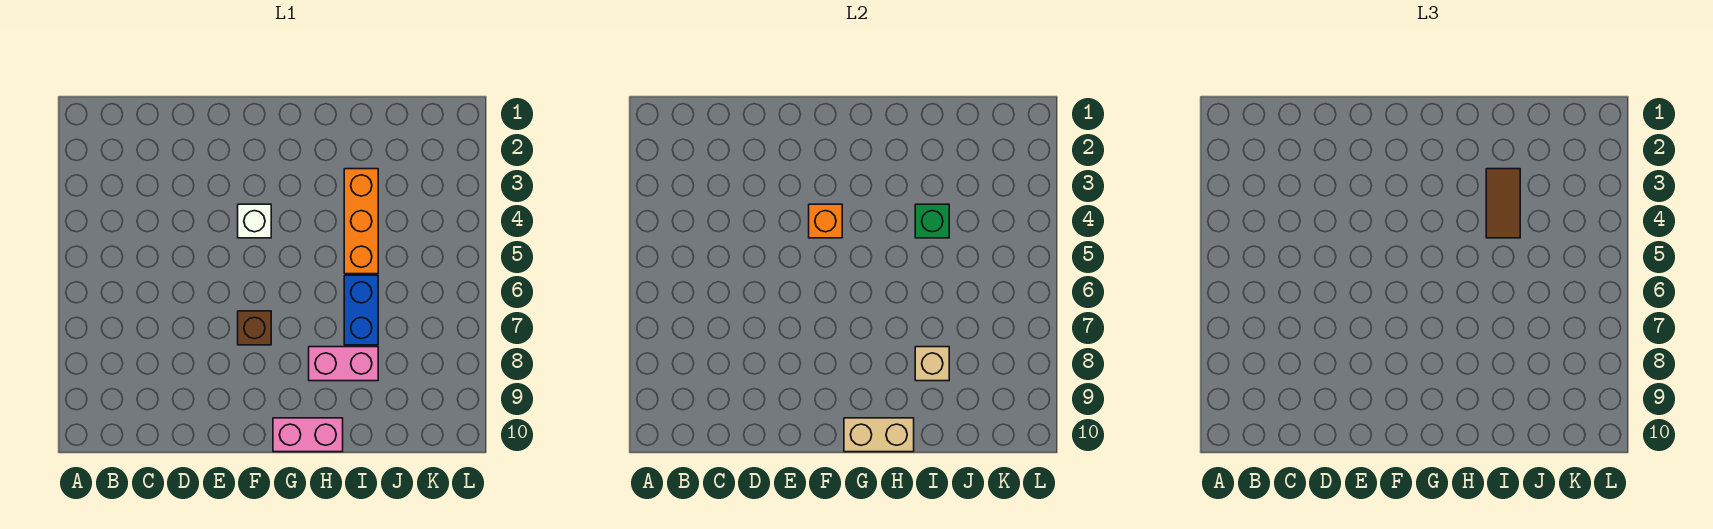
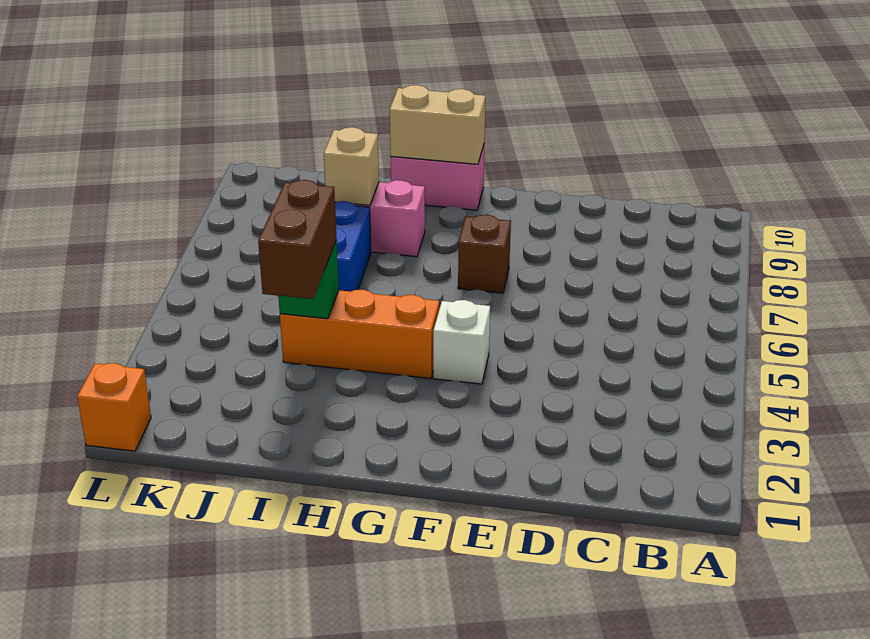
orange brick F4 level 2 -> orange brick L1 level 1
orange brick I3:I5 level 1 -> orange brick G4:I4 level 1
brown tile I3:I4 level 3 -> brown brick I3:I4 level 3

